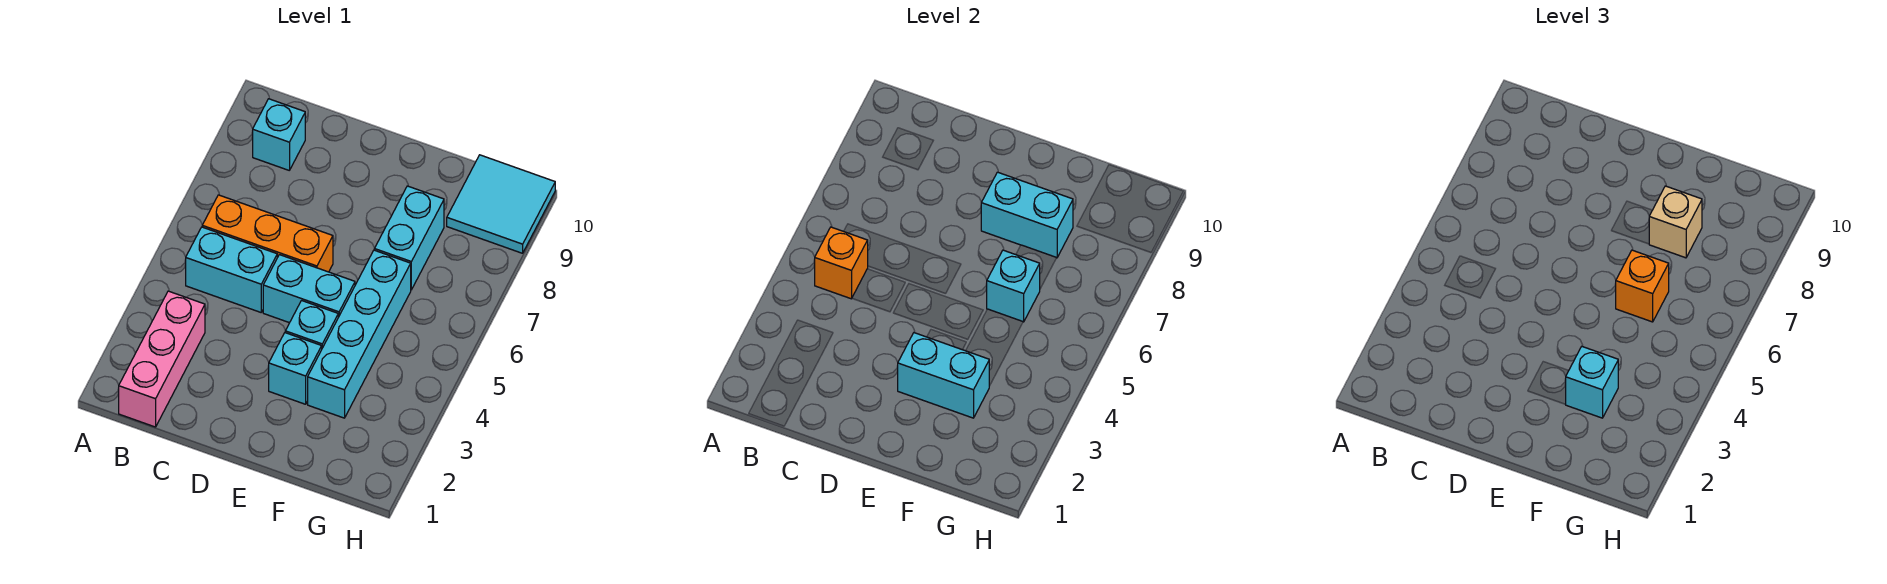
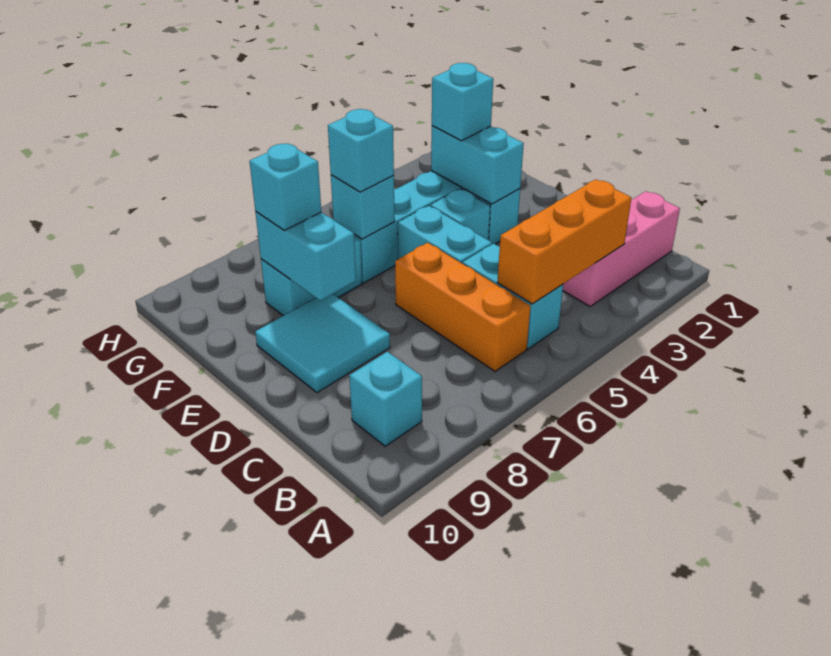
orange brick B5 level 2 -> orange brick B3:B5 level 2
orange brick F6 level 3 -> cyan brick F6 level 3
tan brick F8 level 3 -> cyan brick F8 level 3
cyan tile G9:H10 level 1 -> cyan tile D8:E9 level 1

